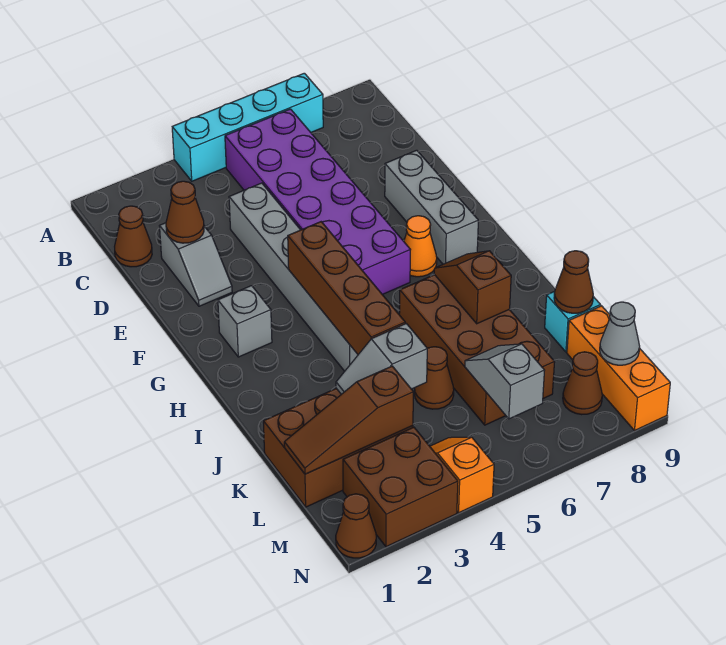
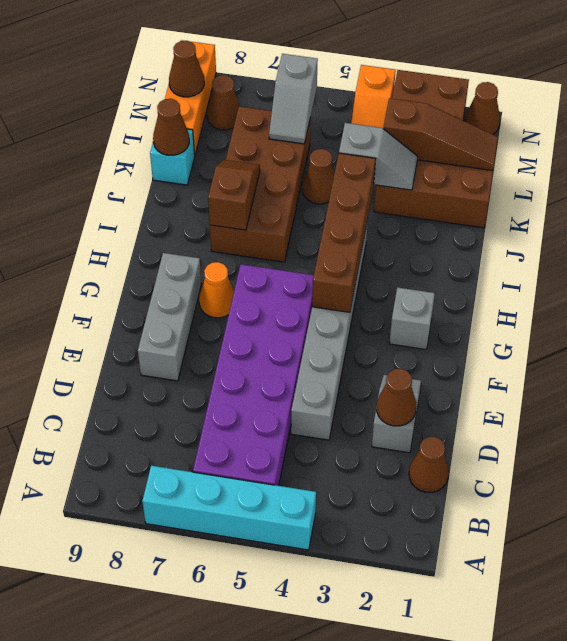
brown slope I7:J7 level 2 top J -> brown slope I7:J7 level 2 top I
grey cone M9 level 2 -> brown cone M9 level 2

